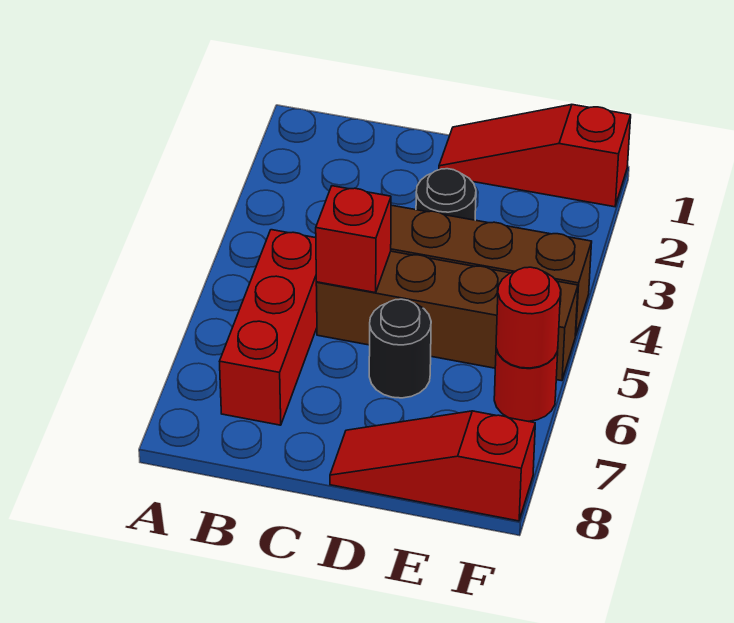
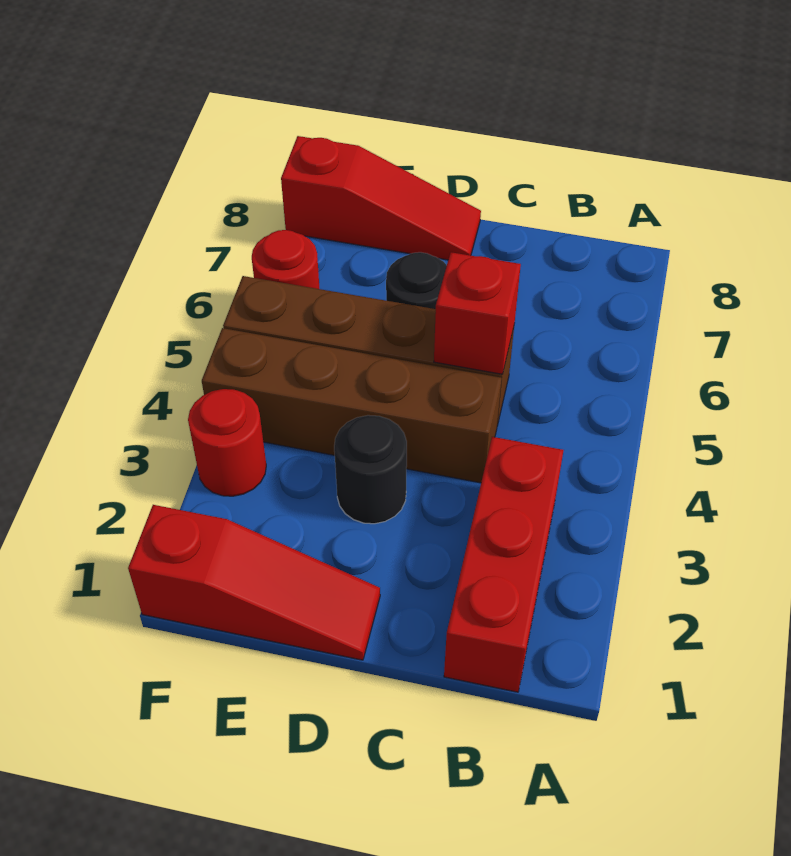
red brick B5:B7 level 1 -> red brick B1:B3 level 1
red round brick F6 level 2 -> red round brick F3 level 1

